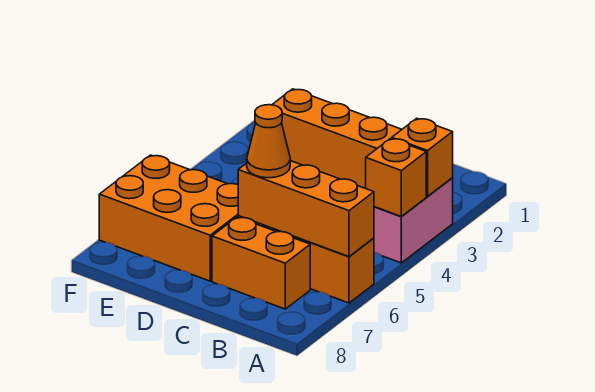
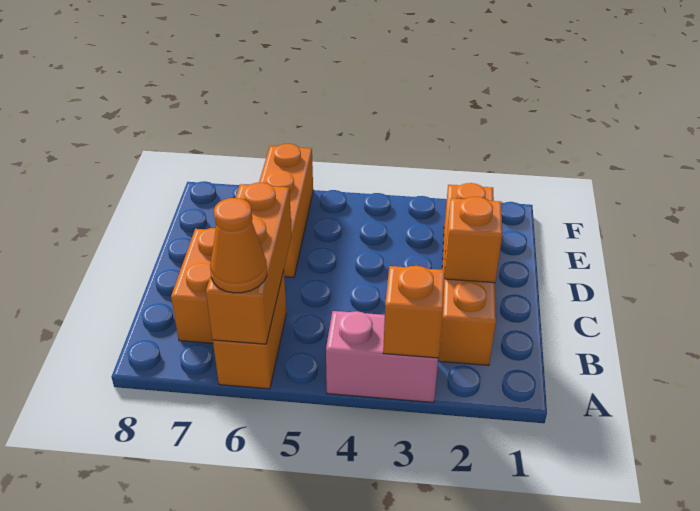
orange brick A4 level 2 -> orange brick C2 level 2
orange cone C6 level 3 -> orange cone A6 level 3
orange brick D6:F7 level 1 -> orange brick D6:F6 level 1

